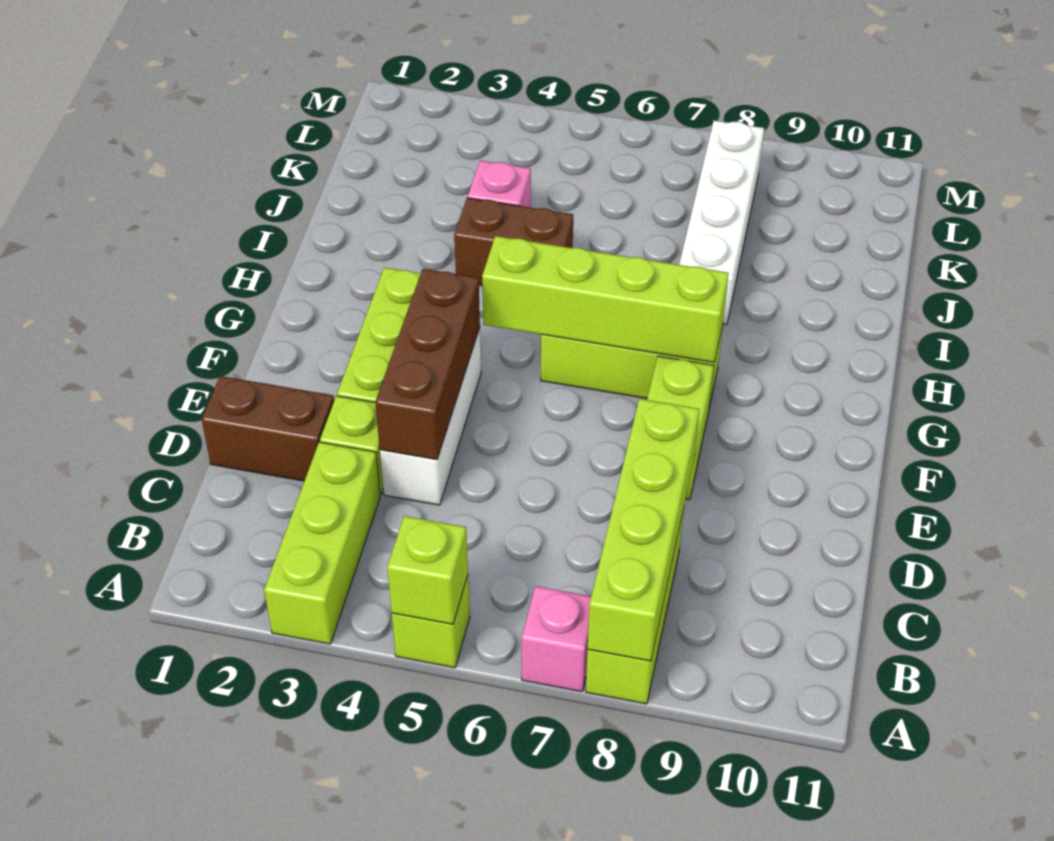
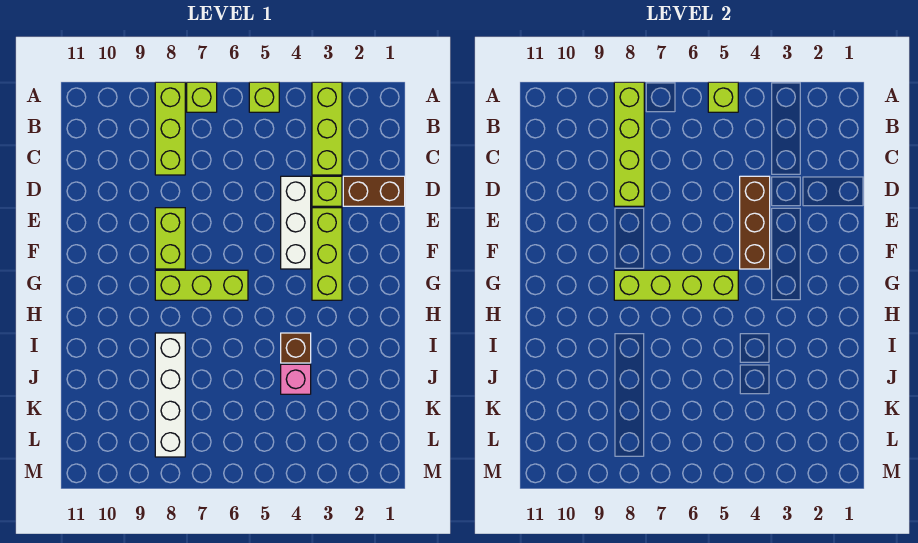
pink brick A7 level 1 -> lime brick A7 level 1
brown brick I4:I5 level 1 -> brown brick I4 level 1

